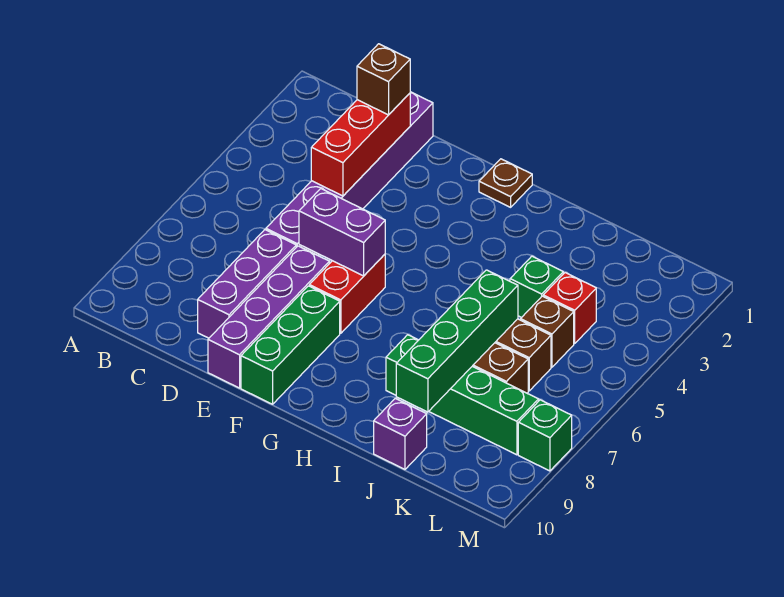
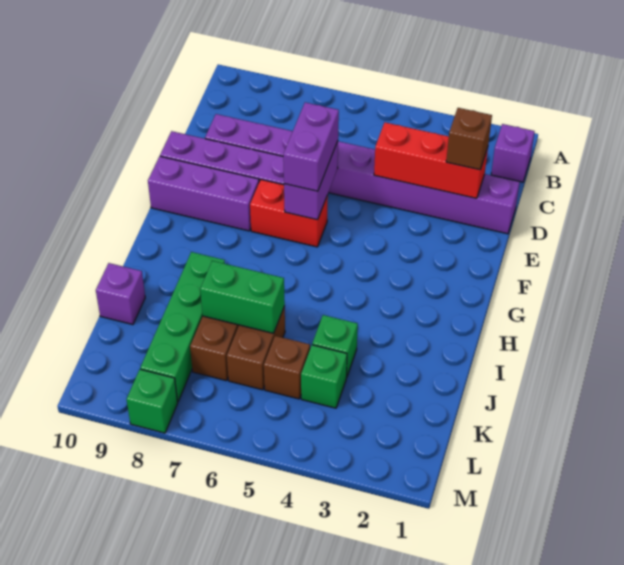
none -> purple brick B1 level 1
none -> purple brick E6:F6 level 3
green brick F8:F10 level 1 -> purple brick F8:F10 level 1
brown plate G1 level 1 -> none
green brick J6:J9 level 2 -> green brick J6:J7 level 2
red brick K4 level 1 -> green brick K4 level 1

